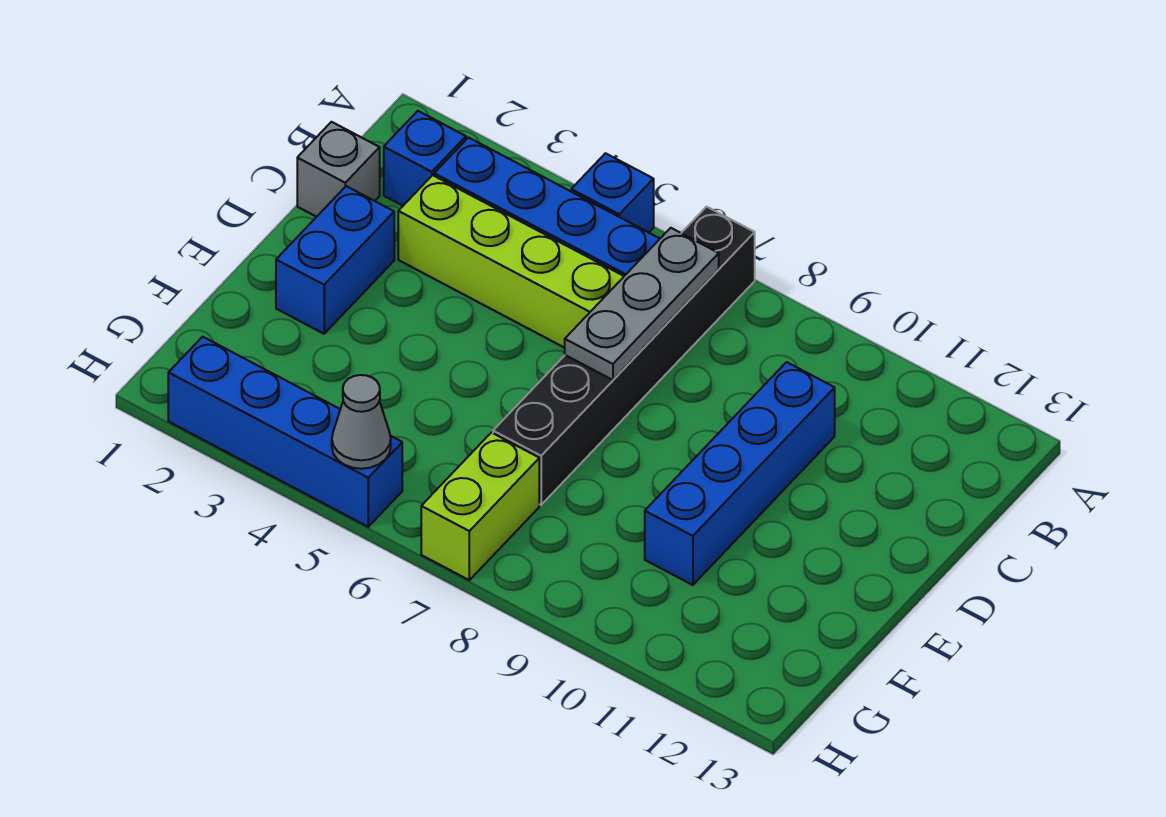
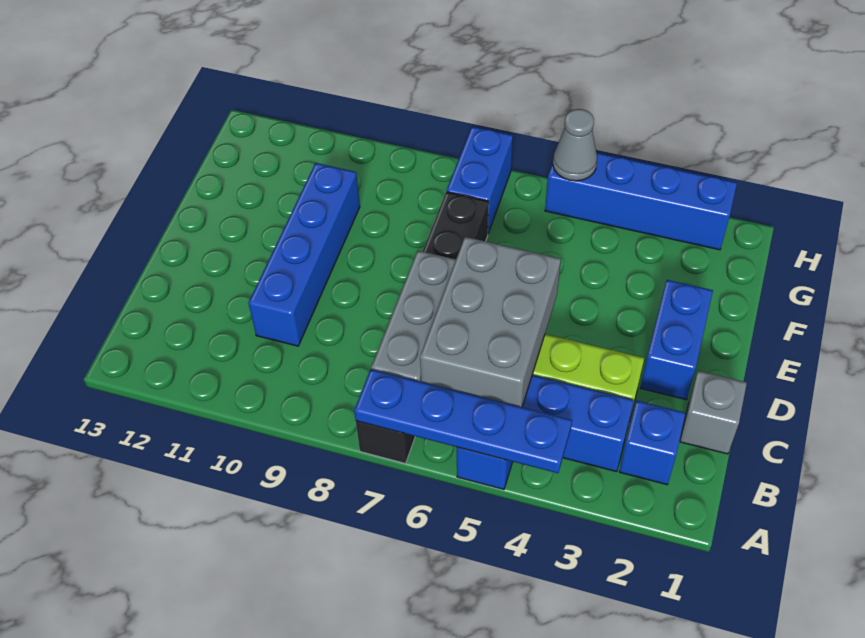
none -> blue plate A4:A7 level 2
none -> grey brick B5:D6 level 2
lime brick G7:H7 level 1 -> blue brick G7:H7 level 1

